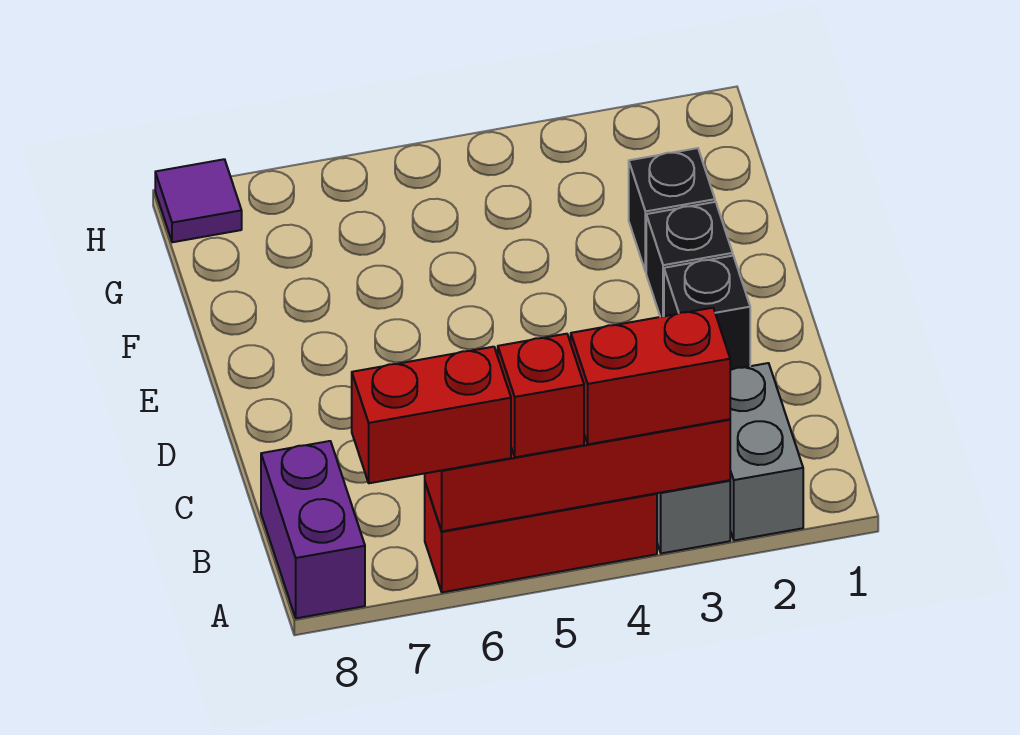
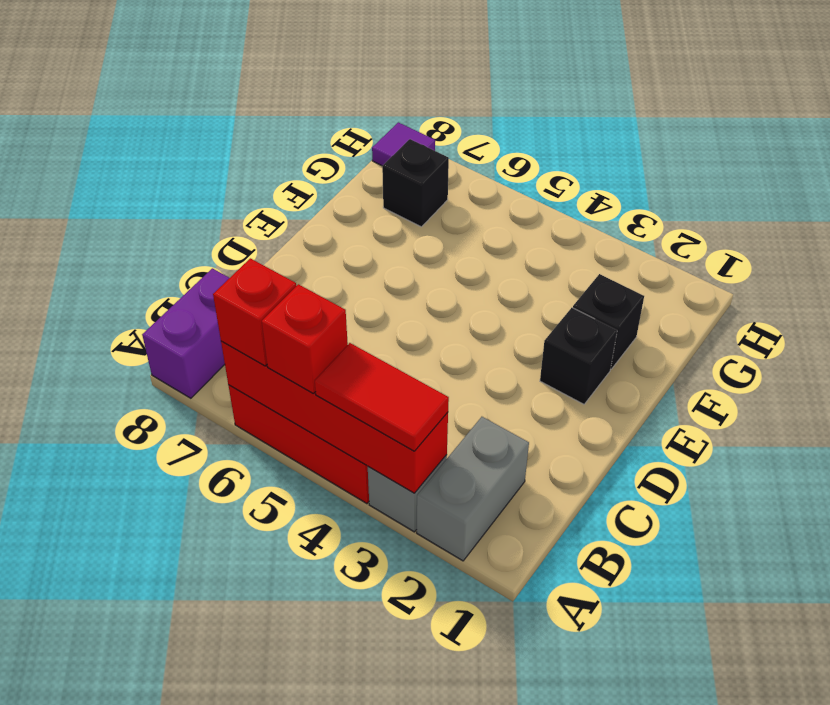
red brick A3:A4 level 3 -> red tile A3:A4 level 3
red brick A6:A7 level 3 -> red brick A6 level 3
black brick D2 level 1 -> black brick G7 level 1

